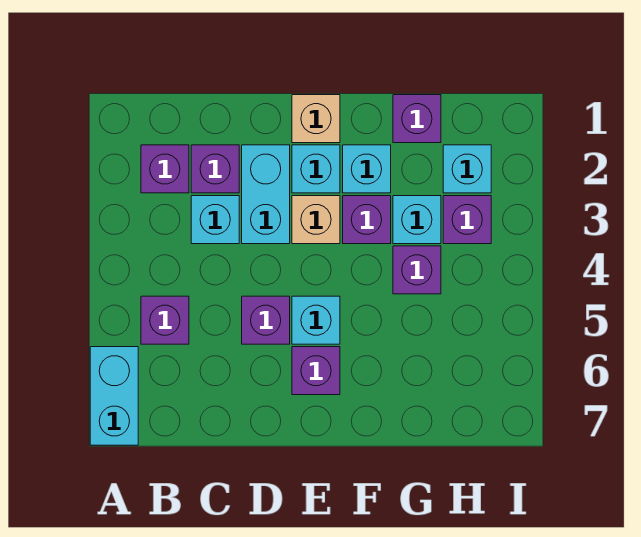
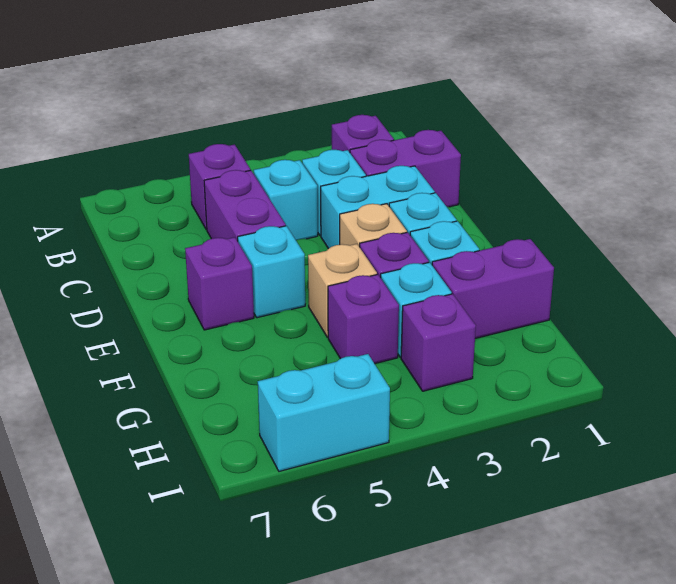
cyan brick A6:A7 level 1 -> cyan brick I5:I6 level 1
purple brick C2 level 1 -> purple brick C1:C2 level 1
purple brick D5 level 1 -> purple brick C5:D5 level 1
tan brick E1 level 1 -> tan brick F4 level 1
purple brick G1 level 1 -> purple brick G1:G2 level 1
cyan brick H2 level 1 -> cyan brick C4 level 1

